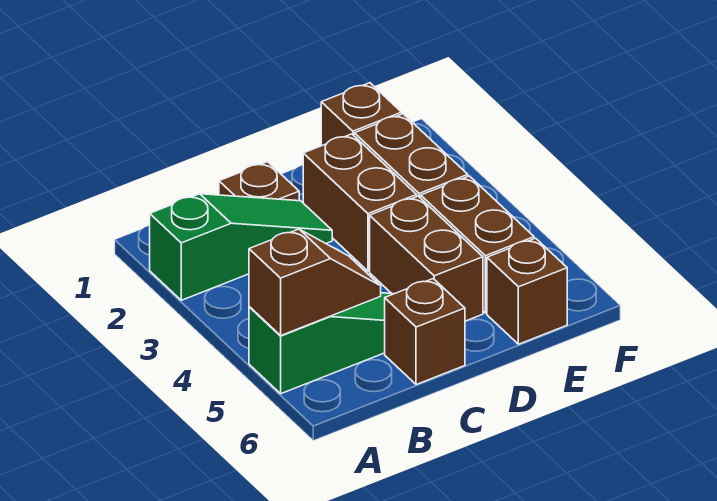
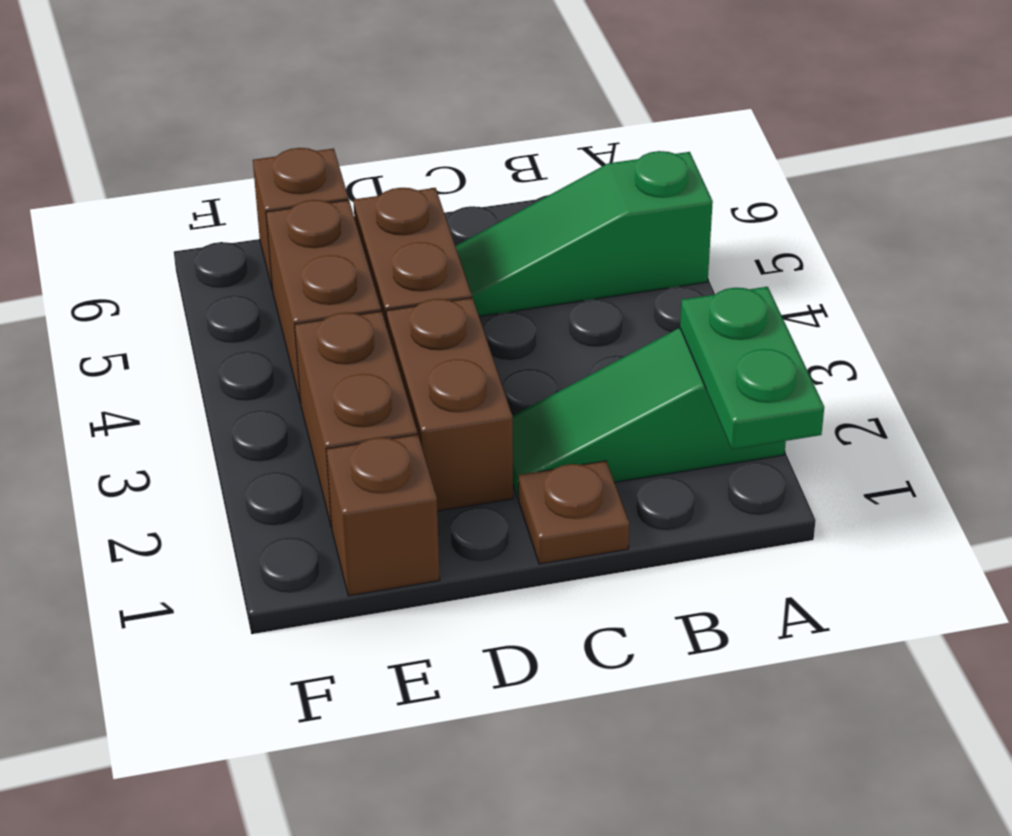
none -> green plate A1:A2 level 2
brown slope A5:B5 level 2 top A -> none
brown brick C6 level 1 -> none

